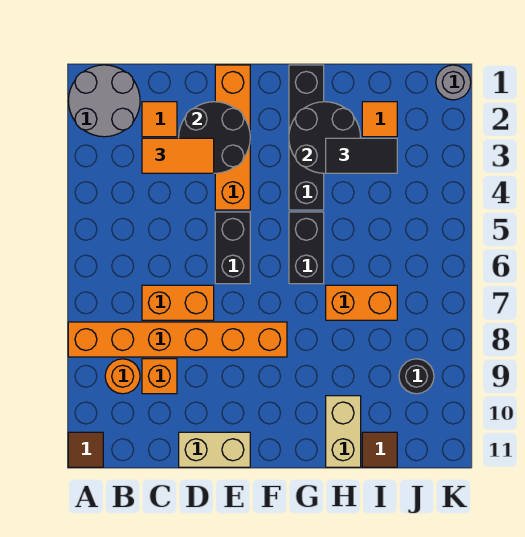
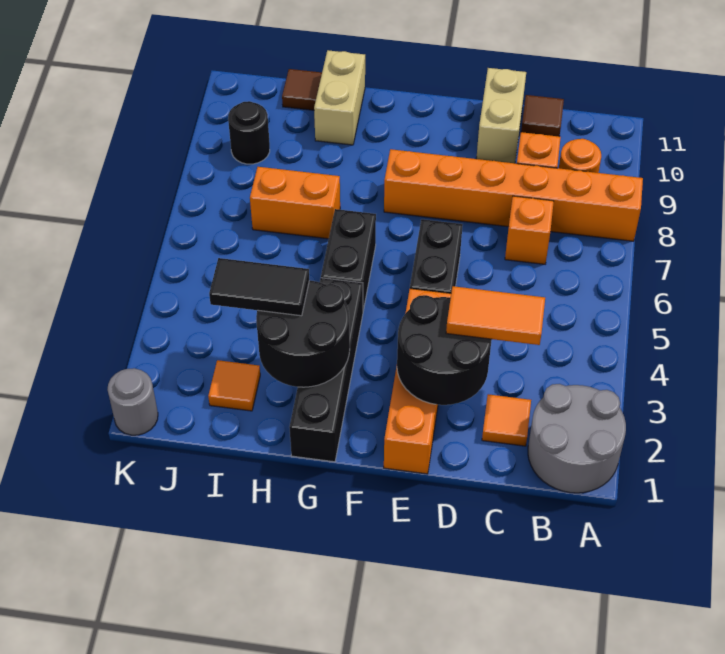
brown tile A11 level 1 -> brown tile C11 level 1
orange brick C7:D7 level 1 -> orange brick C7 level 1
tan brick D11:E11 level 1 -> tan brick D10:D11 level 1

